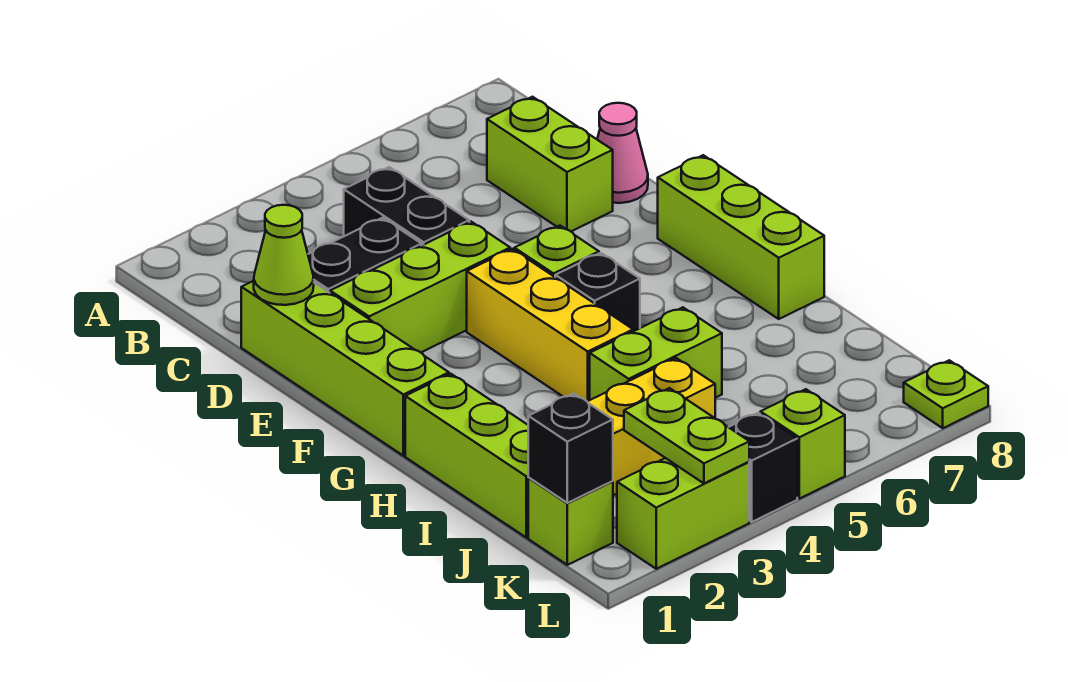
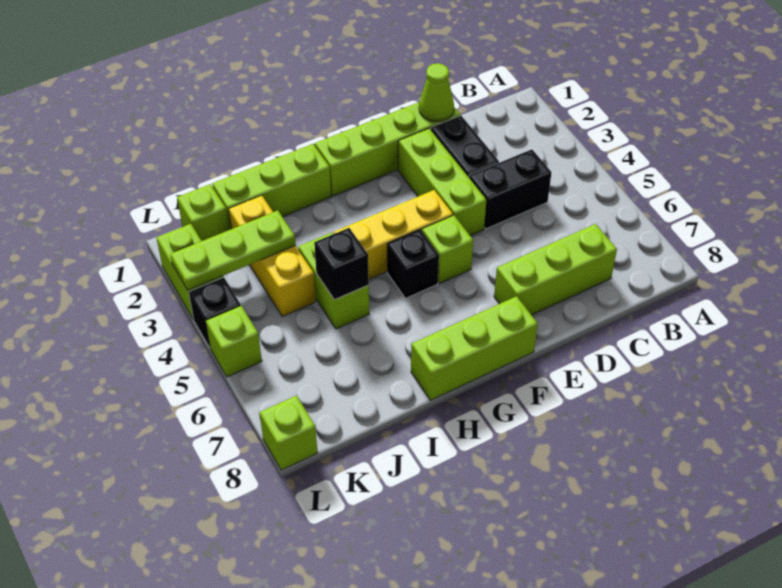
lime brick C7:D7 level 1 -> lime brick C7:E7 level 1
pink cone D8 level 1 -> none
black brick K1 level 2 -> black brick I5 level 2
lime plate K3:L3 level 2 -> lime plate J3:L3 level 2
lime plate L8 level 1 -> lime brick L8 level 1

